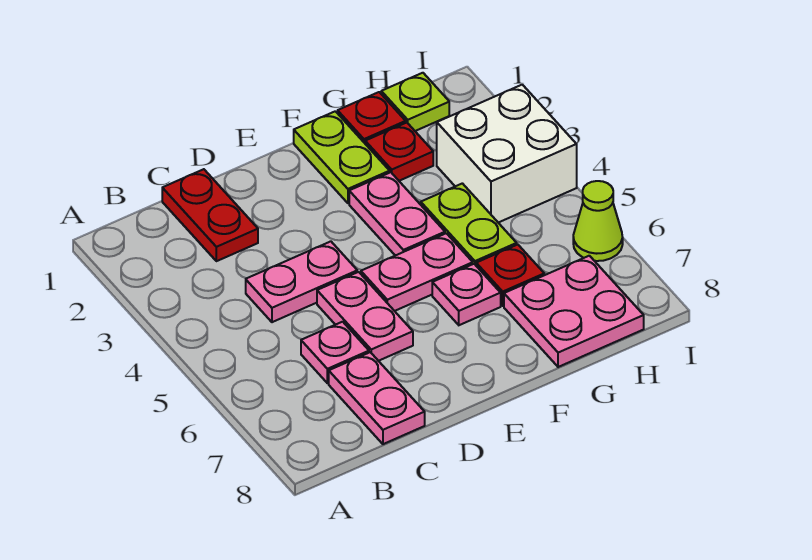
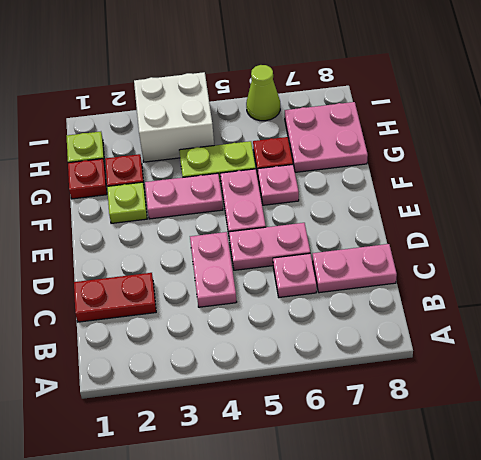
lime plate F1:F2 level 1 -> lime plate F2 level 1

